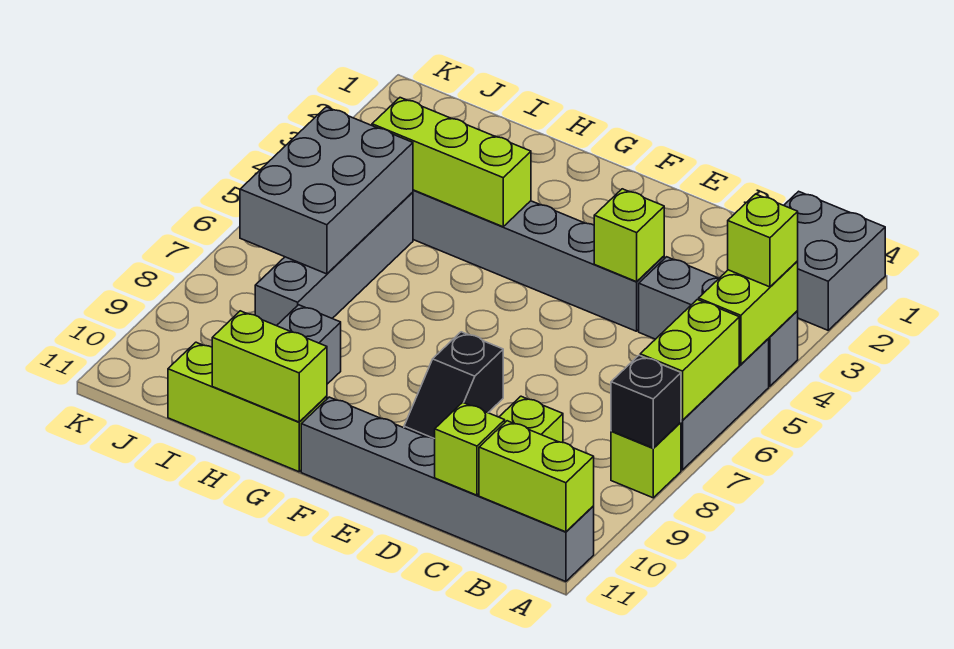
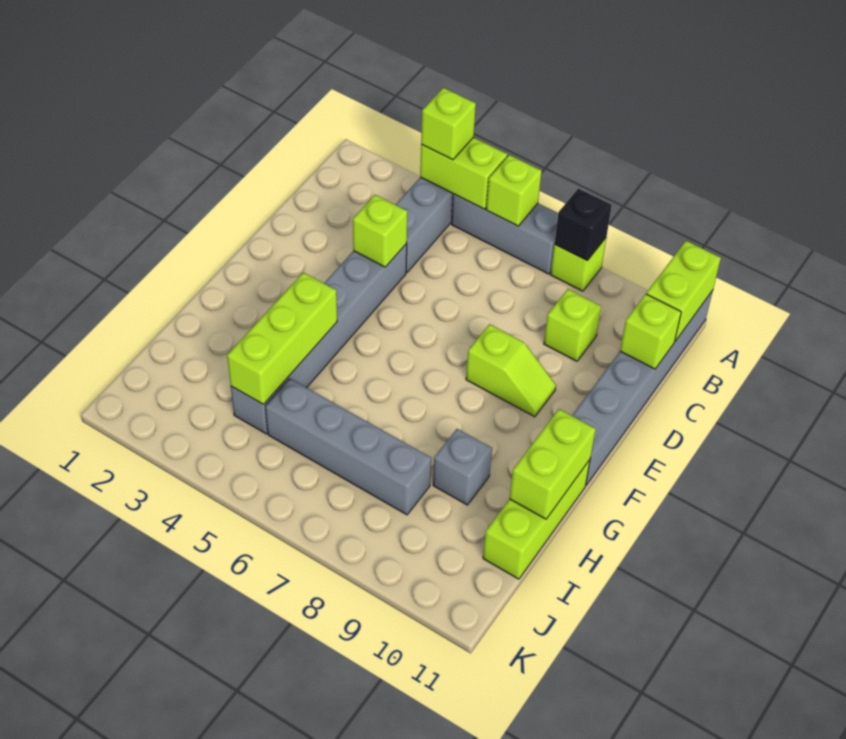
grey brick A1:B2 level 1 -> none
lime brick A6:A7 level 2 -> lime brick A6 level 2
black slope E8:E9 level 1 top 8 -> lime slope E8:E9 level 1 top 8
grey brick I5:J7 level 2 -> none

